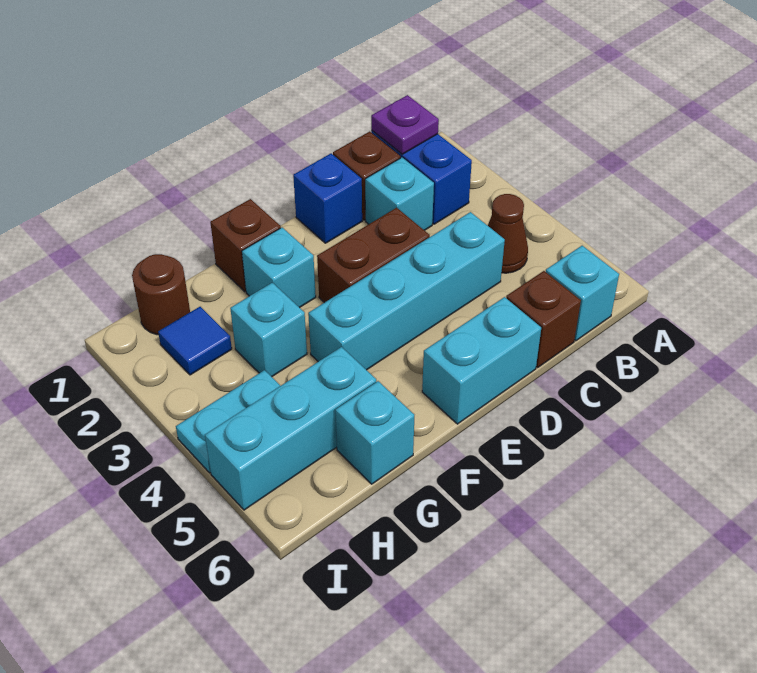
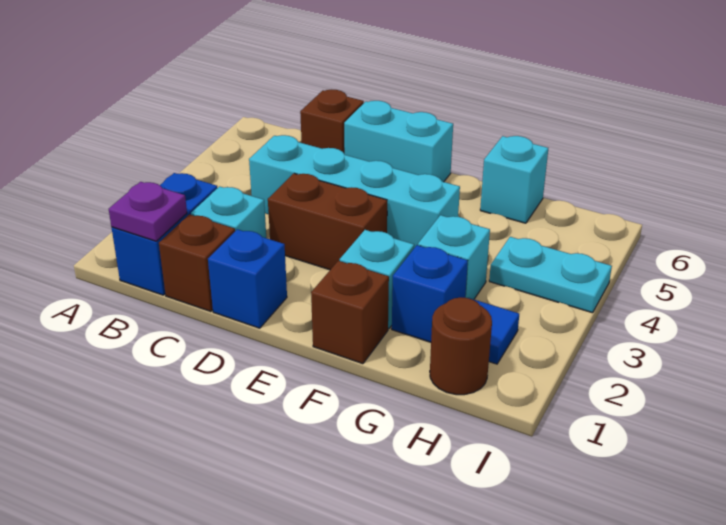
brown cone B4 level 1 -> none
cyan brick B6 level 1 -> none
none -> blue brick G2 level 1
cyan brick G5:I5 level 1 -> none

